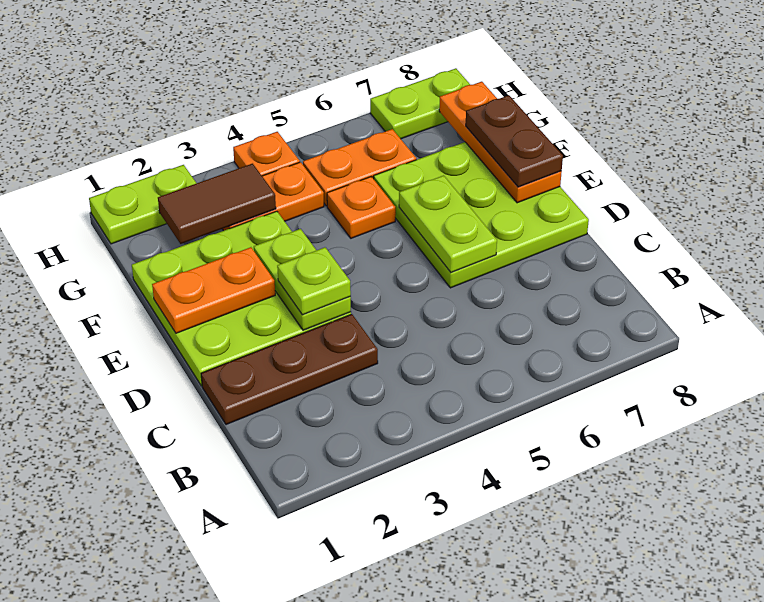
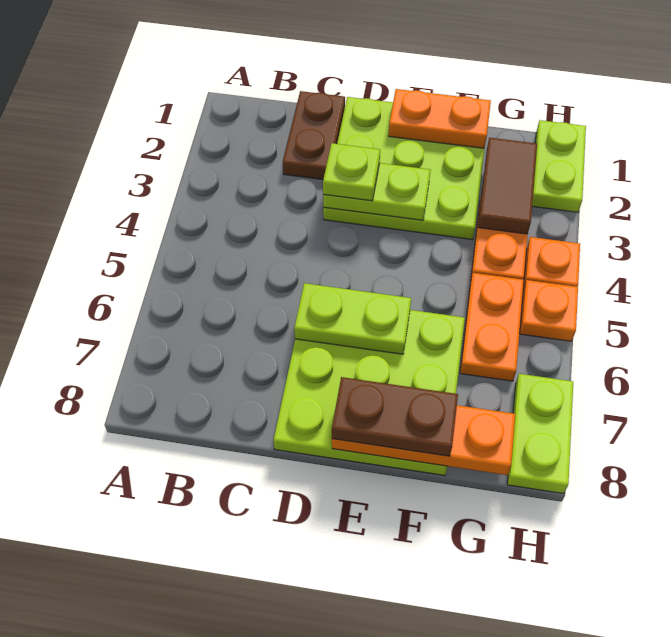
brown plate C1:C3 level 1 -> brown plate C1:C2 level 1
orange plate E1:E2 level 2 -> orange plate E1:F1 level 2
orange plate F5 level 1 -> orange plate H5 level 1

